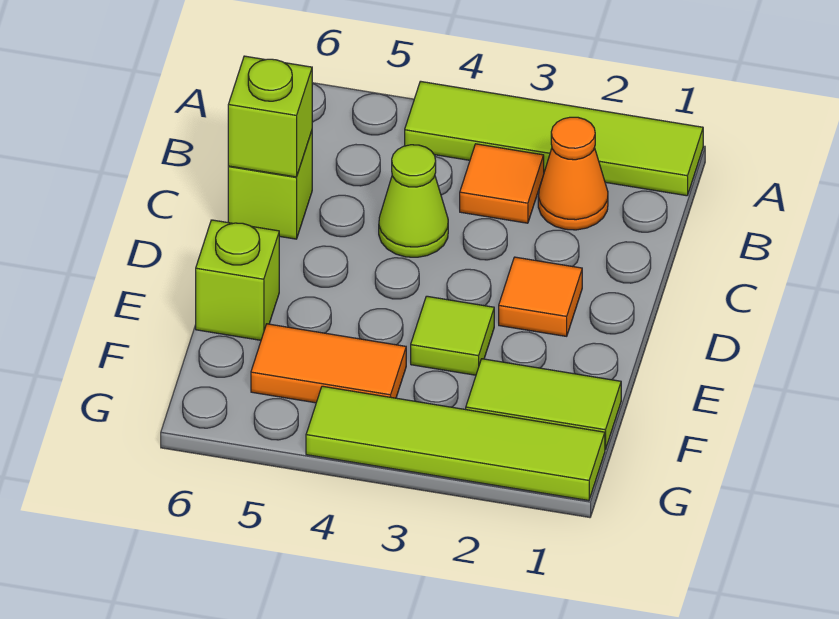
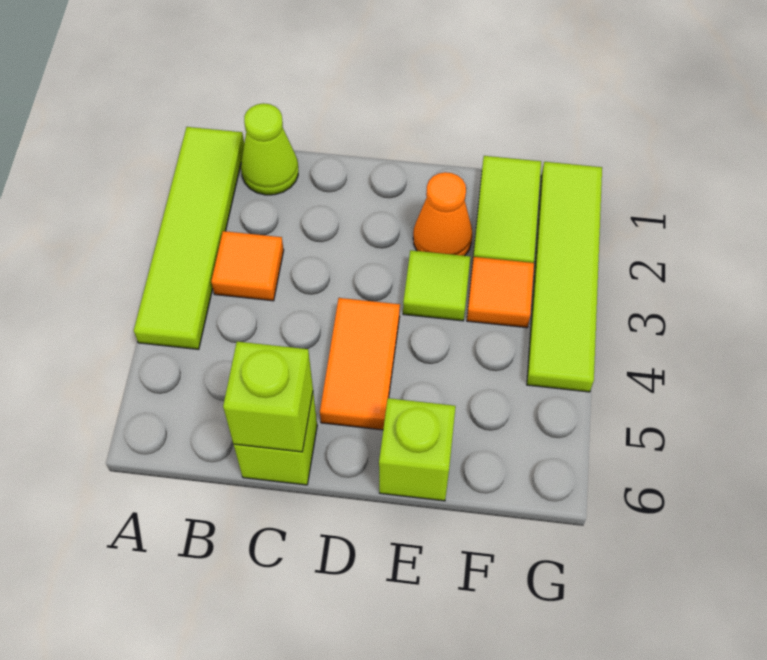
orange cone B2 level 1 -> orange cone E2 level 1
lime cone C4 level 1 -> lime cone B1 level 1
orange tile D2 level 1 -> orange tile F3 level 1
orange tile F4:F5 level 1 -> orange tile D4:D5 level 1

